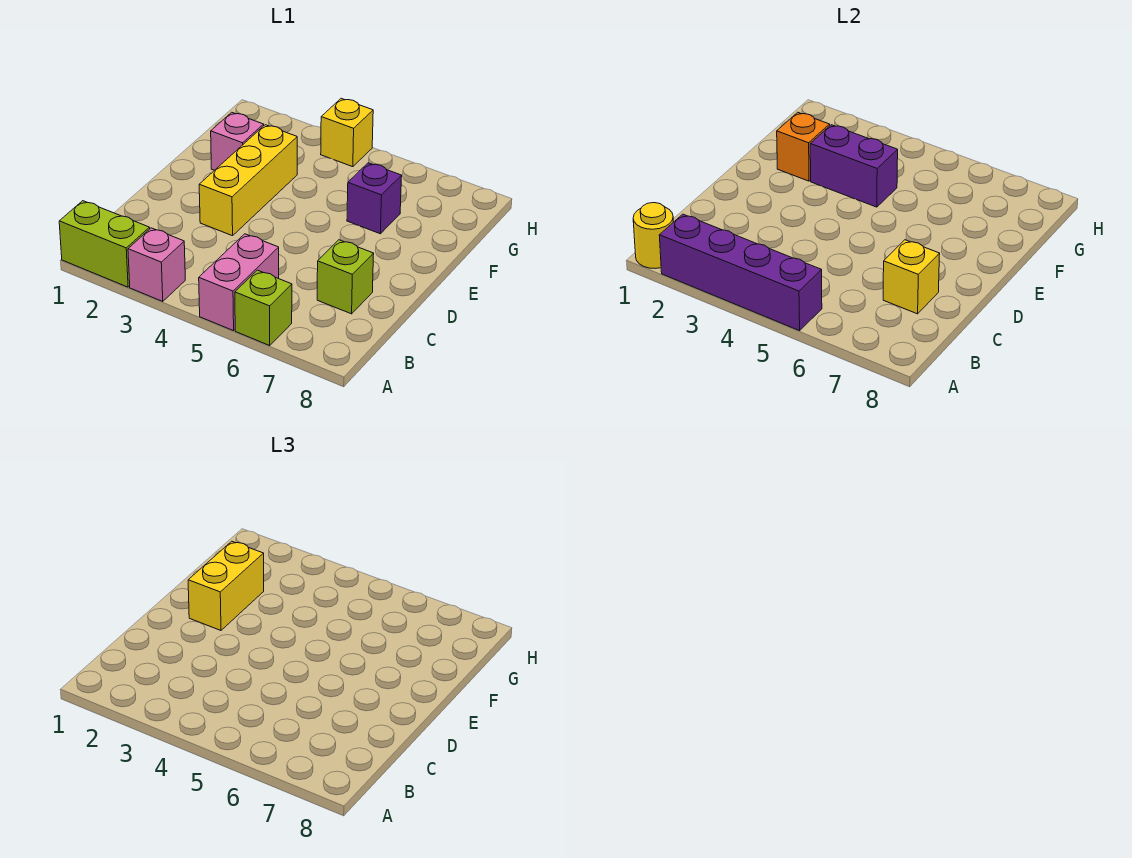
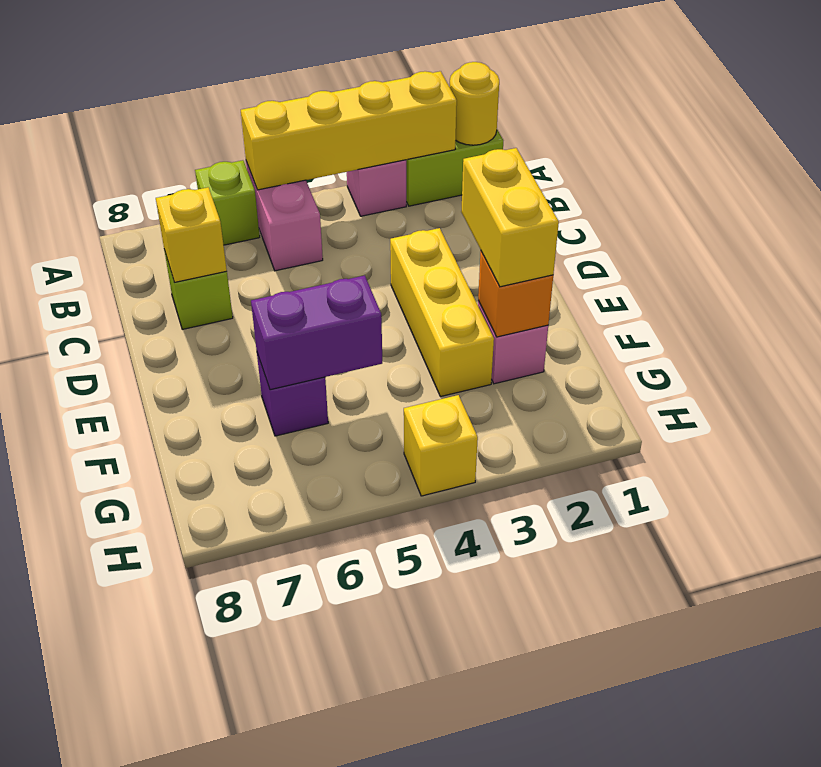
purple brick A2:A5 level 2 -> yellow brick A2:A5 level 2
purple brick F3:F4 level 2 -> purple brick F5:F6 level 2

